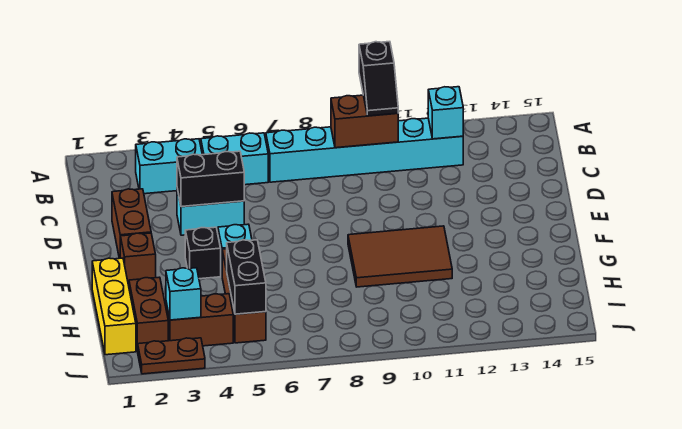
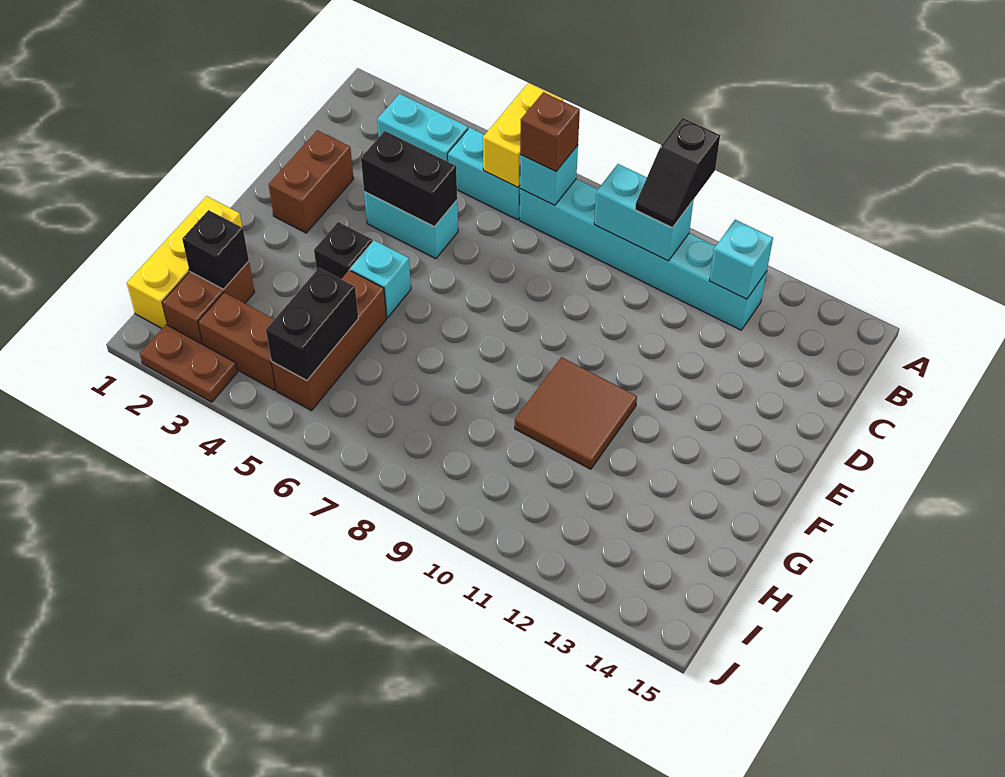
none -> yellow brick A6:B6 level 2
brown brick B9:B10 level 2 -> cyan brick B9:B10 level 2
brown brick F2 level 1 -> brown brick B7 level 3
brown tile F9:G11 level 1 -> brown tile F10:G11 level 1
none -> black brick H2 level 2
cyan brick I3 level 2 -> cyan brick B7 level 2

